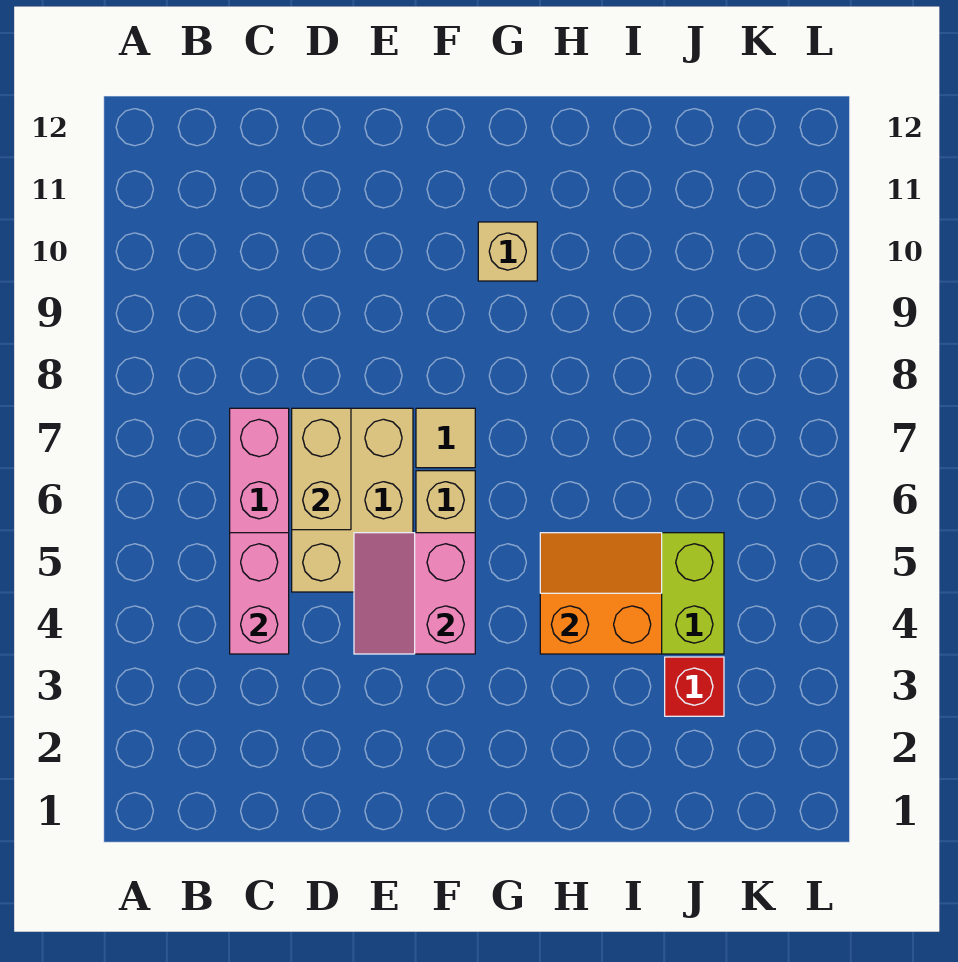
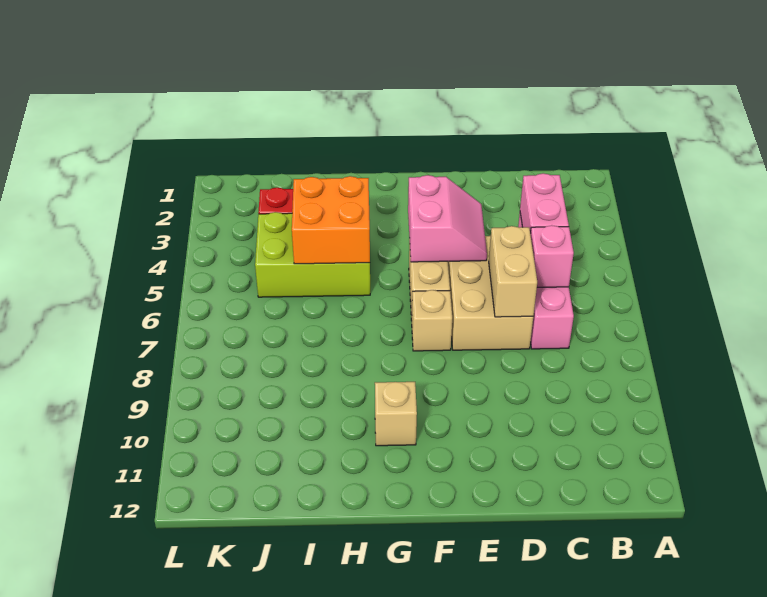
none -> pink brick C6 level 2
tan tile F7 level 1 -> tan brick F7 level 1
orange slope H4:I5 level 2 top 4 -> orange brick H4:I5 level 2

